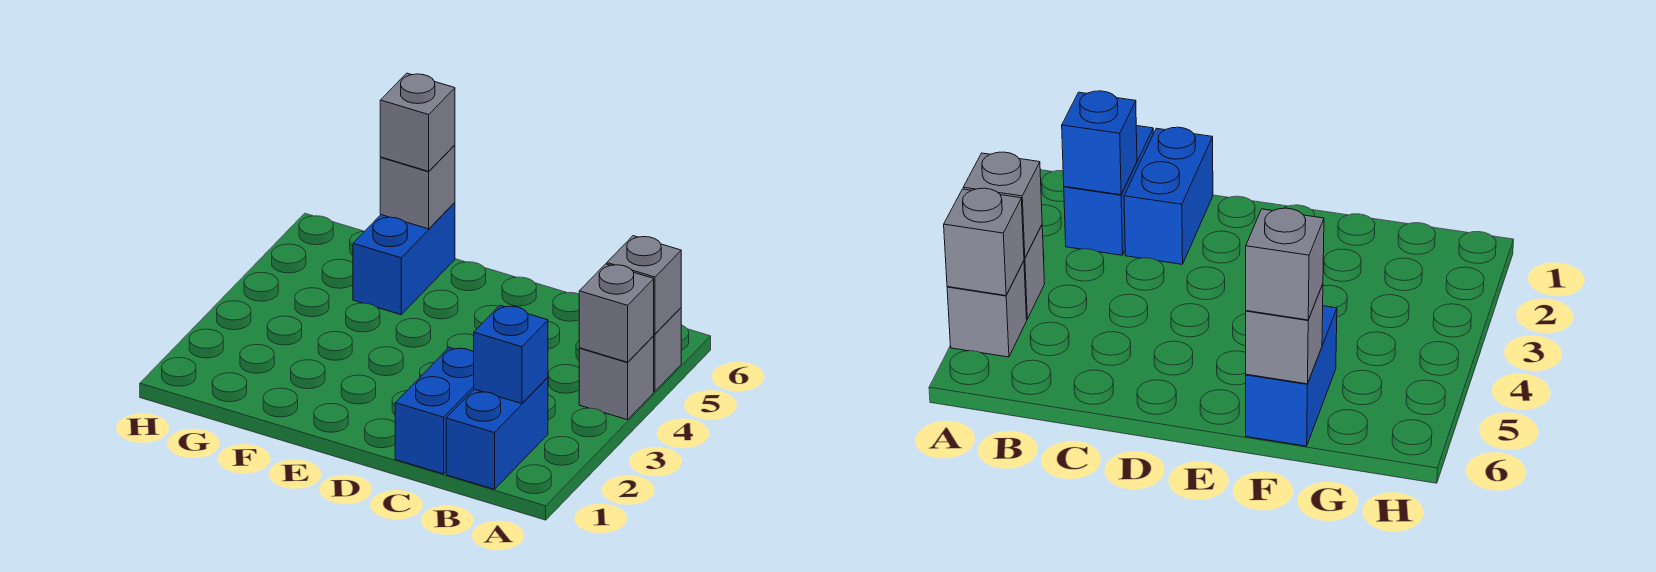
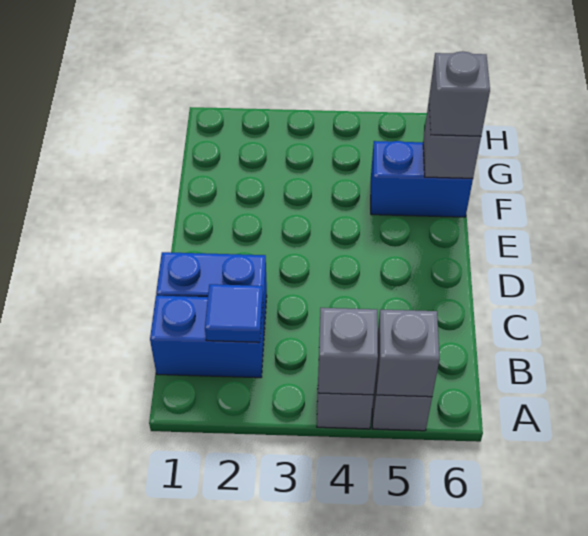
blue brick B2 level 2 -> blue tile B2 level 2

